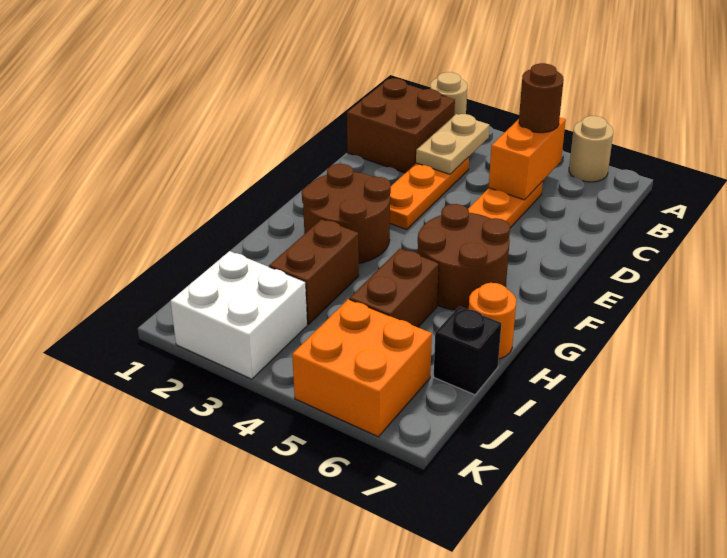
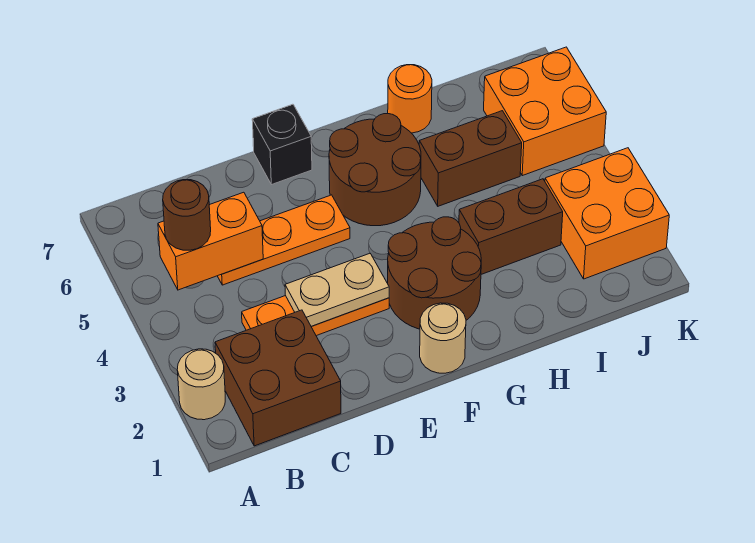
tan round brick A6 level 1 -> tan round brick F1 level 1
tan plate B3:C3 level 2 -> tan plate D3:E3 level 2
black brick I7 level 1 -> black brick E7 level 1
white brick J2:K3 level 1 -> orange brick J2:K3 level 1

